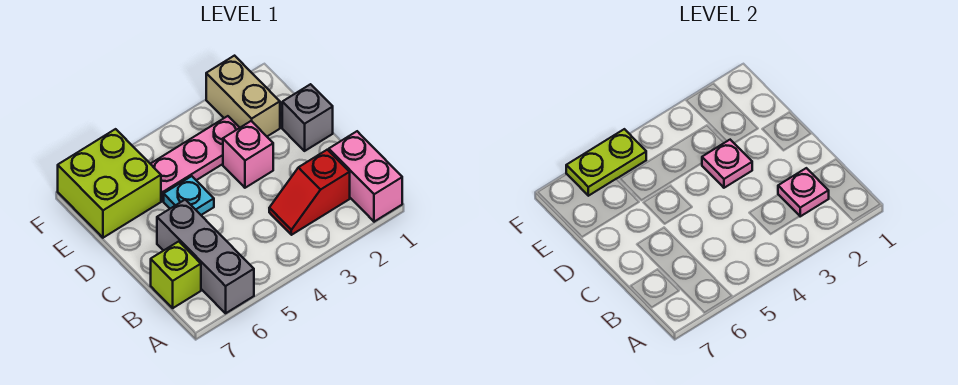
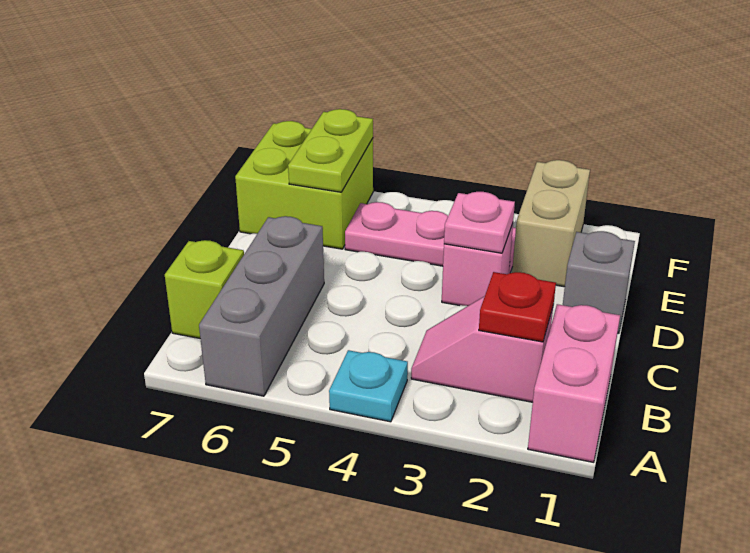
red slope B2:B3 level 1 top 2 -> pink slope B2:B3 level 1 top 2
pink plate B2 level 2 -> red plate B2 level 2
cyan plate D5 level 1 -> cyan plate A4 level 1
lime plate F5:F6 level 2 -> lime plate E6:F6 level 2

